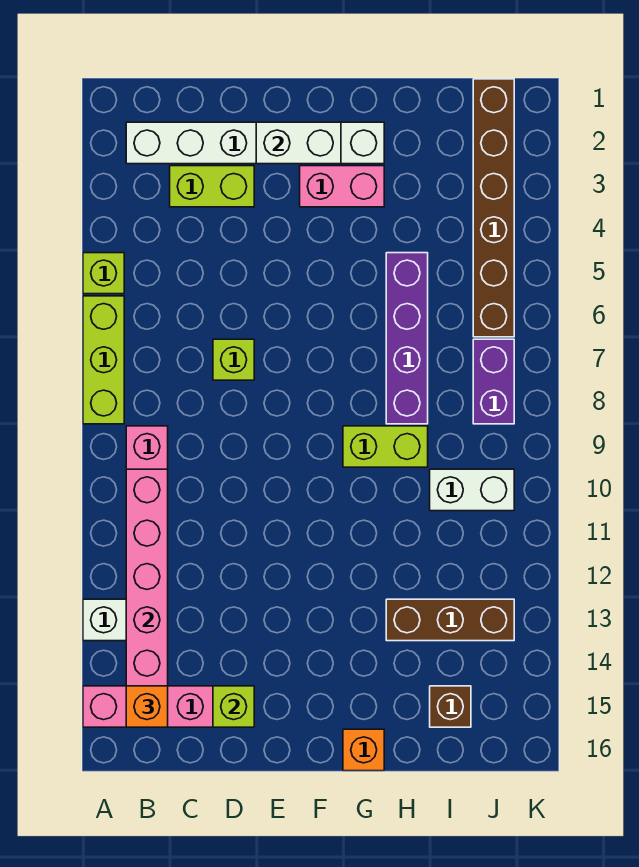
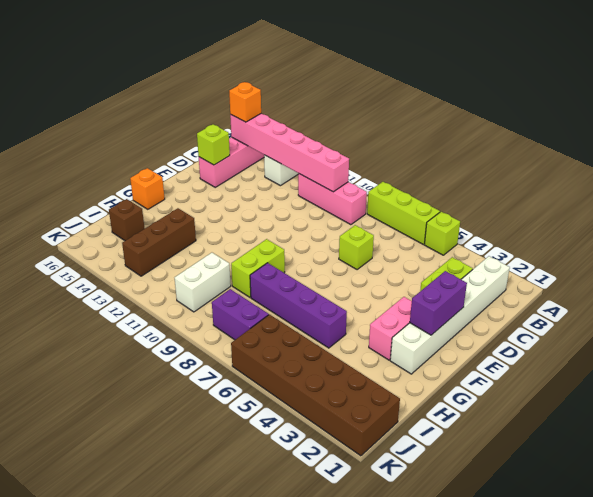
white brick E2:F2 level 2 -> purple brick E2:F2 level 2
brown brick J1:J6 level 1 -> brown brick J1:K6 level 1

